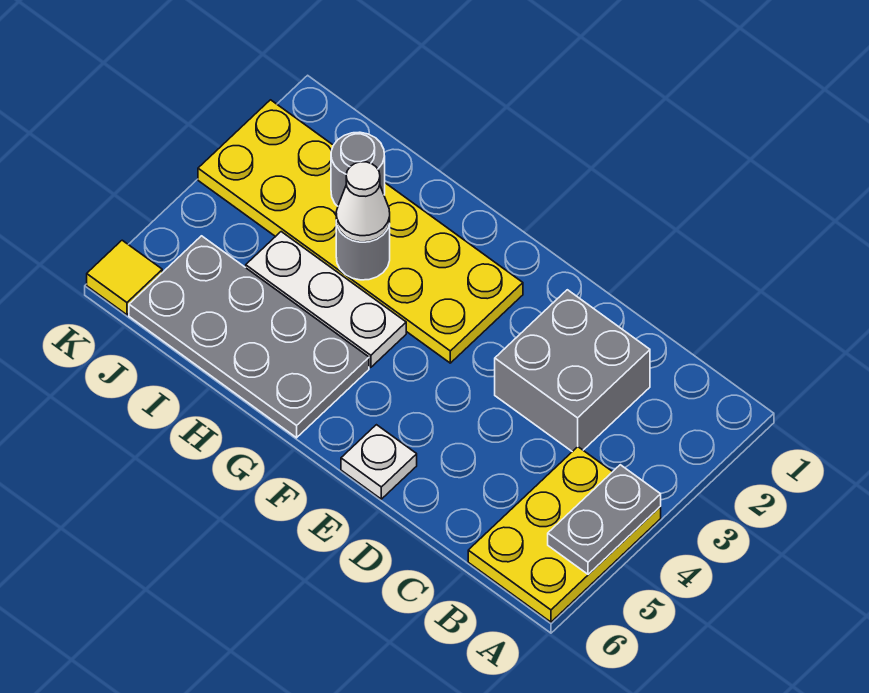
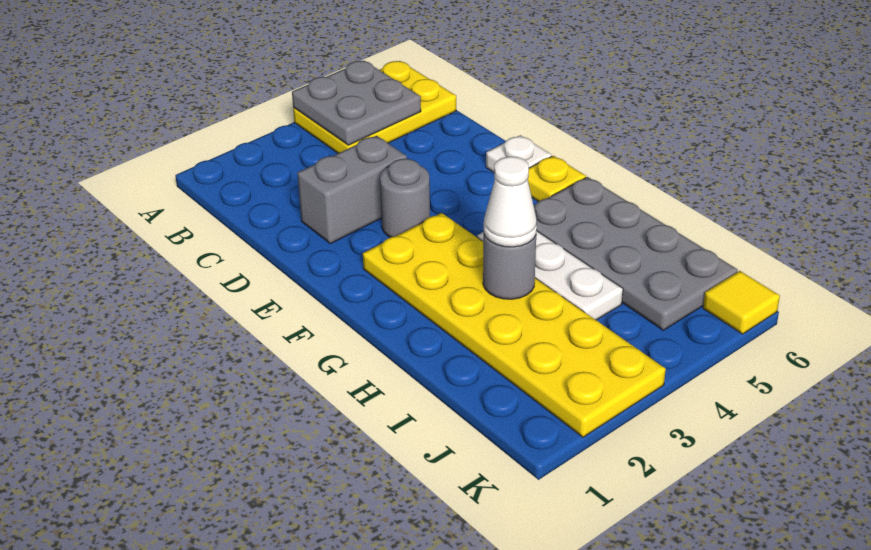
grey plate A4:A5 level 2 -> grey plate A4:B5 level 2
grey brick C2:D3 level 1 -> grey brick D2:D3 level 1
none -> yellow plate F6 level 1
grey round brick I2 level 2 -> grey round brick E3 level 1

